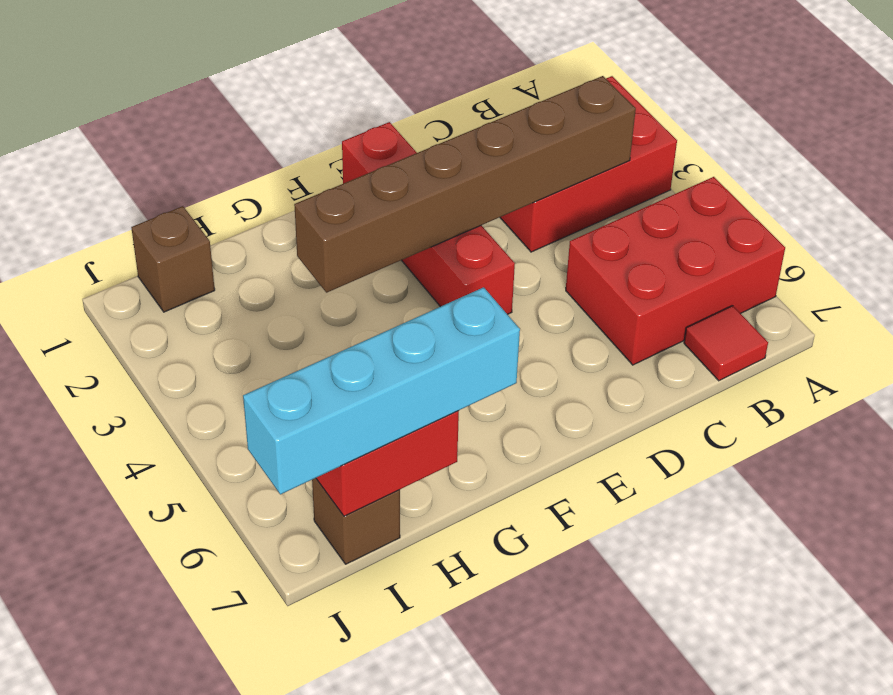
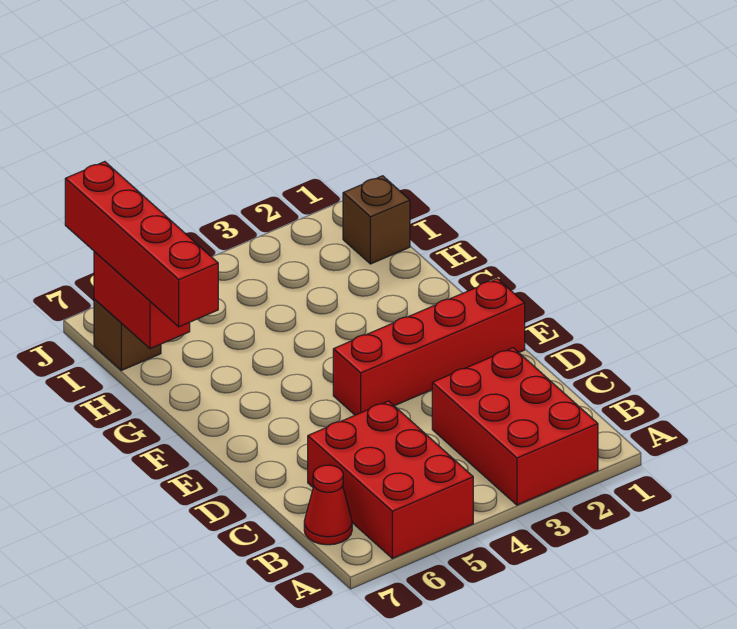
brown brick B3:G3 level 2 -> none
red tile B7 level 1 -> red cone B7 level 1
cyan brick G7:J7 level 3 -> red brick G7:J7 level 3

